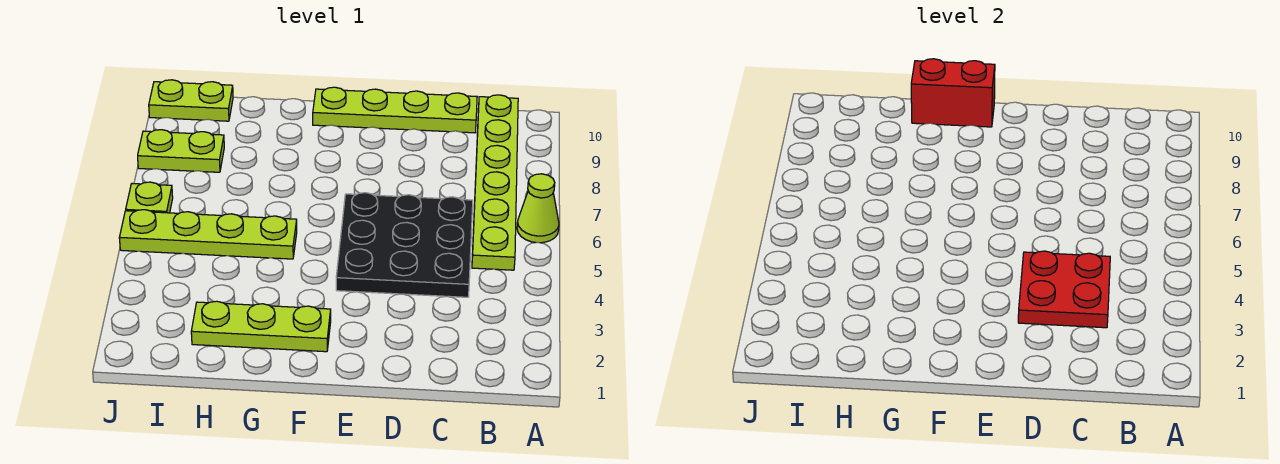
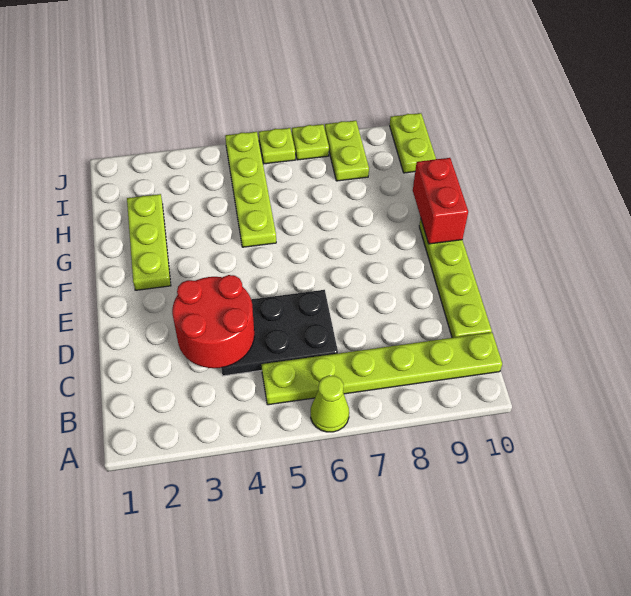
red plate C3:D4 level 2 -> red round brick C3:D4 level 2
black plate C4:E6 level 1 -> black plate C4:D6 level 1
none -> lime plate J7 level 1

